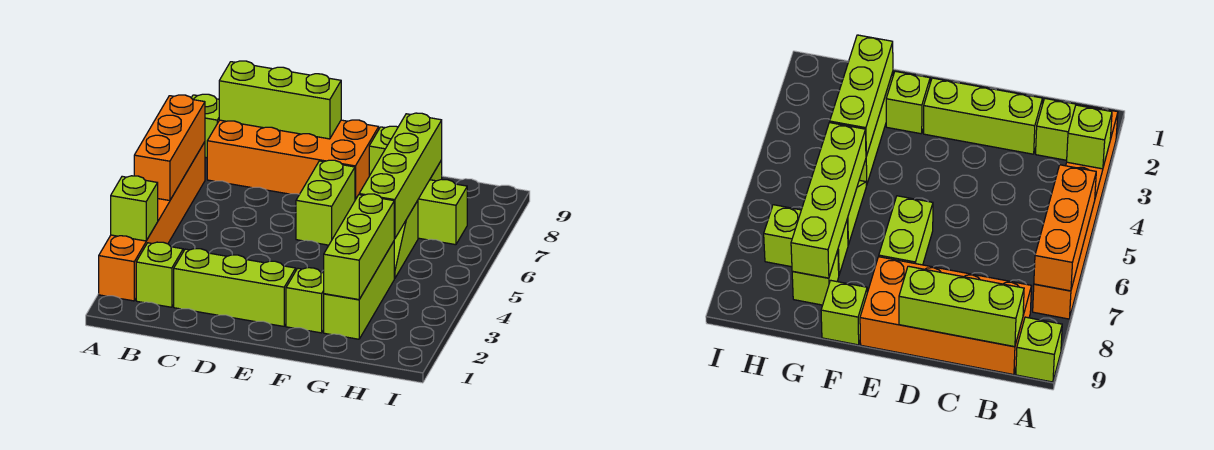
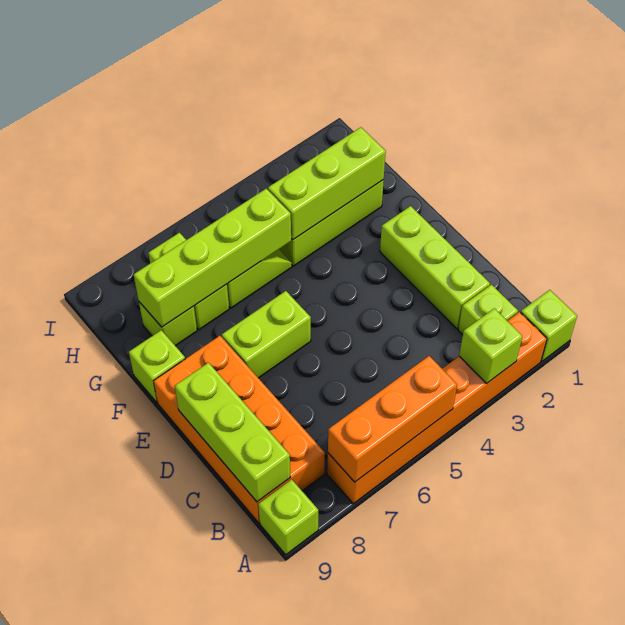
lime brick F2 level 1 -> lime brick A1 level 1

